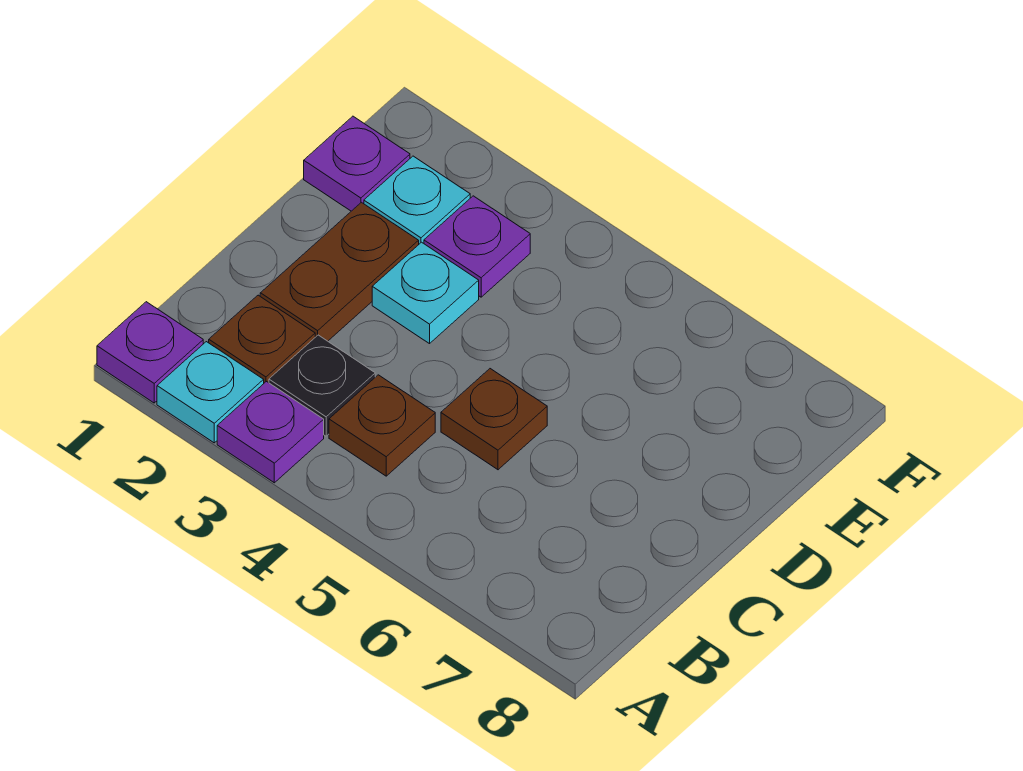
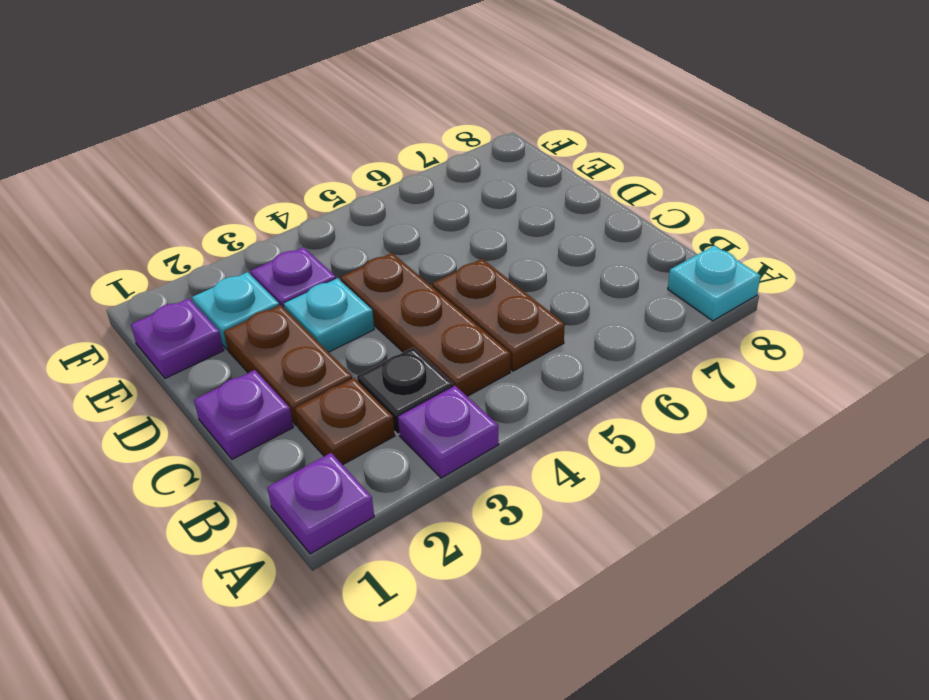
cyan plate A2 level 1 -> cyan plate A8 level 1
brown plate B4 level 1 -> brown plate B4:D4 level 1
none -> purple plate C1 level 1
brown plate C5 level 1 -> brown plate B5:C5 level 1

